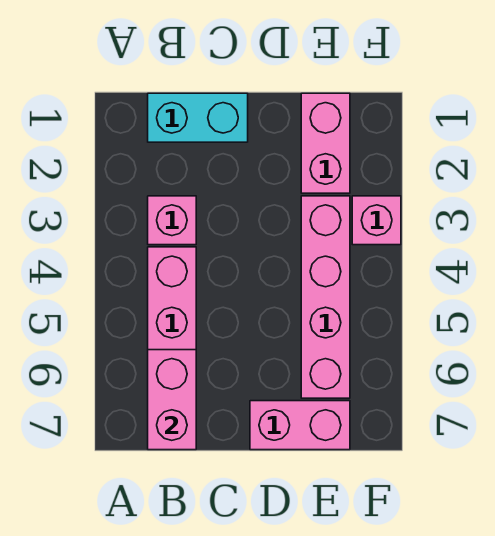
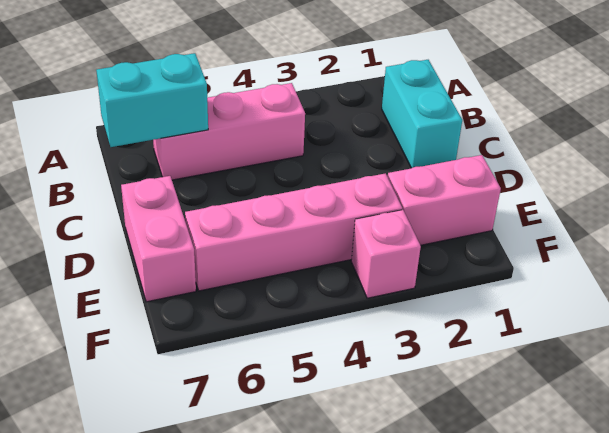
pink brick B3 level 1 -> none
pink brick B6:B7 level 2 -> cyan brick B6:B7 level 2

